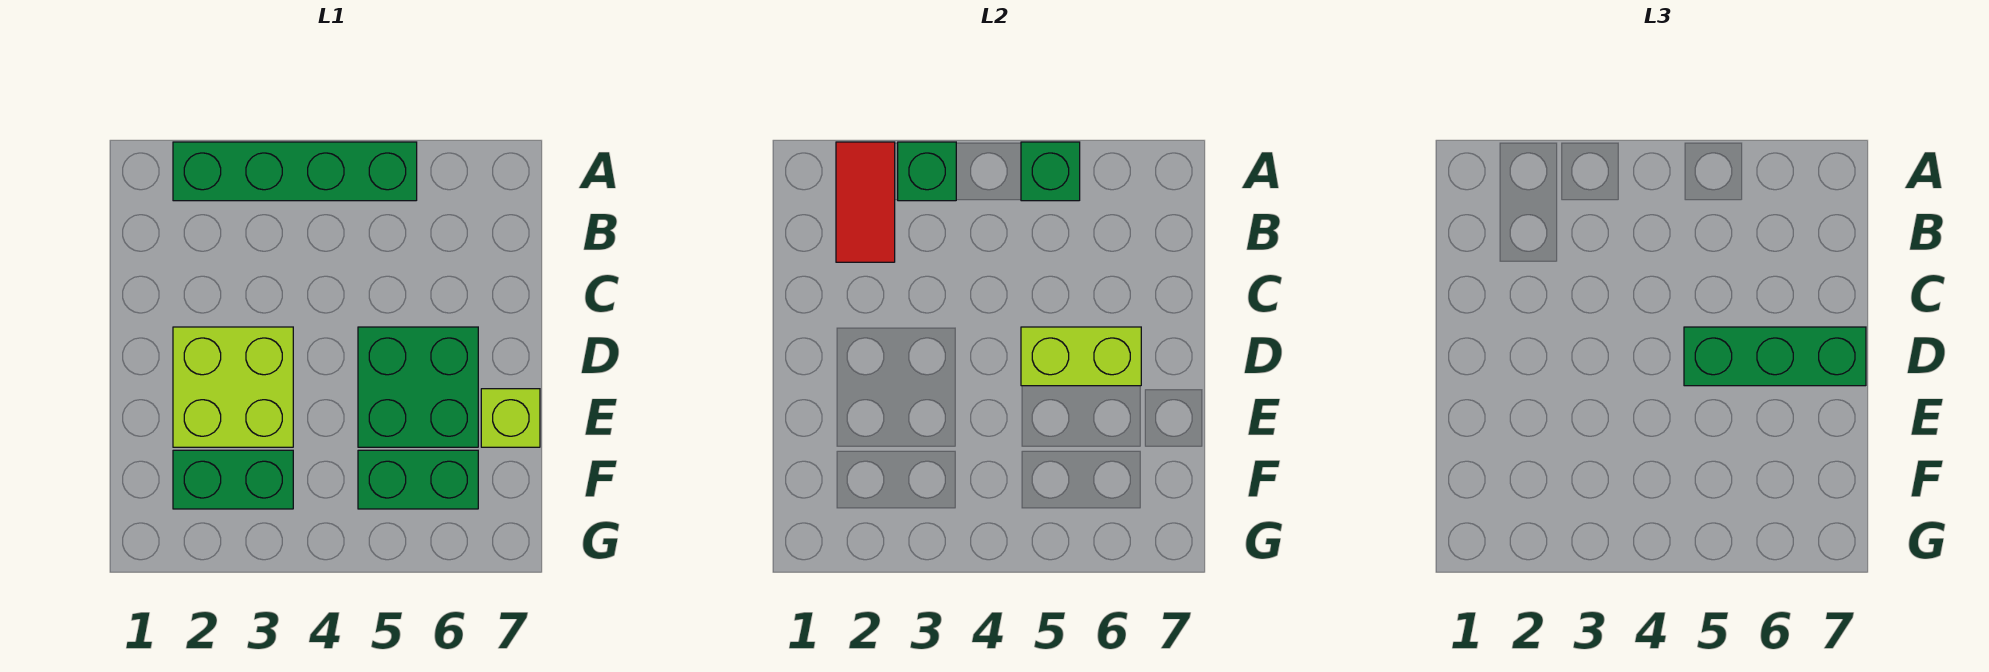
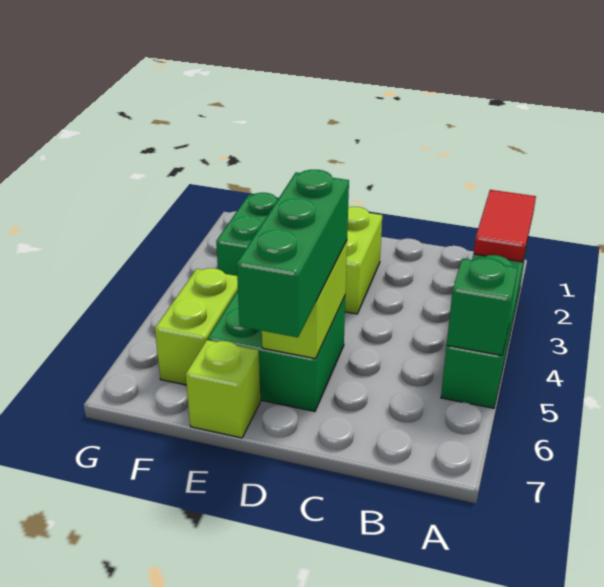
red tile A2:B2 level 2 -> red tile A1:A2 level 2
green brick A3 level 2 -> none
green brick F5:F6 level 1 -> lime brick F5:F6 level 1

